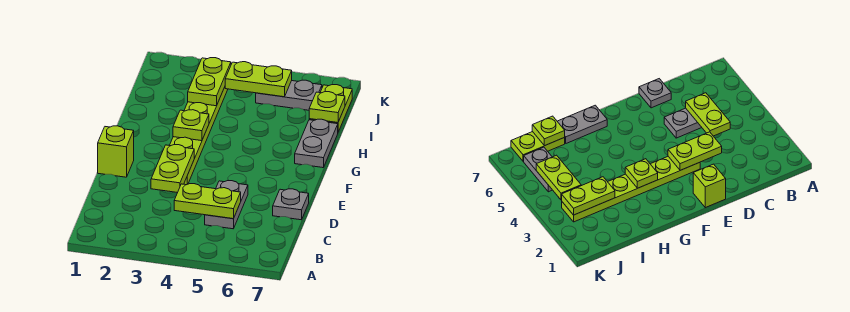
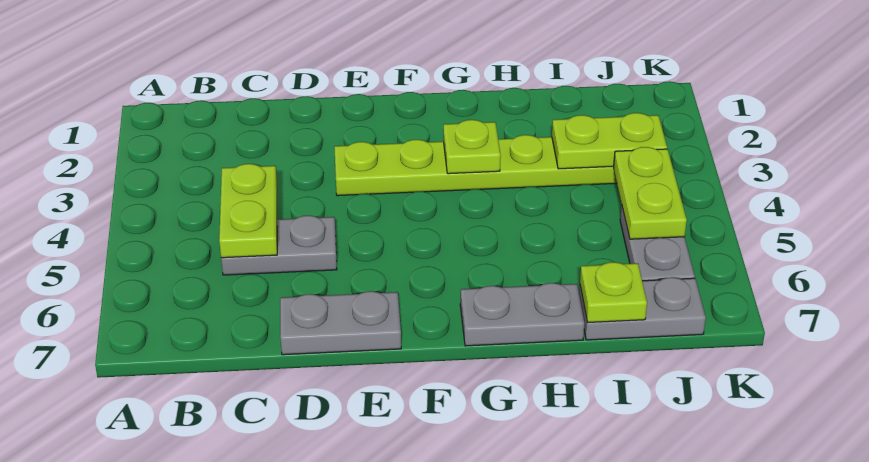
lime plate D3:E3 level 2 -> none
grey plate D7 level 1 -> grey plate D7:E7 level 1
lime brick E1 level 1 -> none
lime plate I7:J7 level 1 -> grey plate I7:J7 level 1

